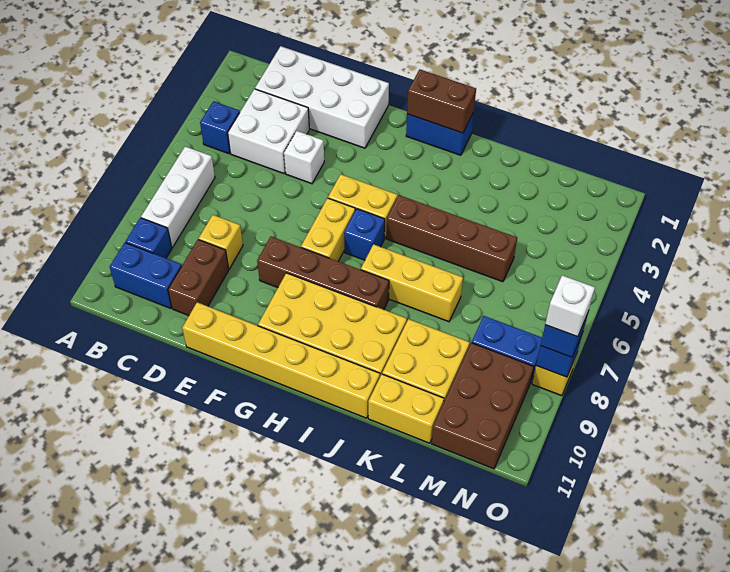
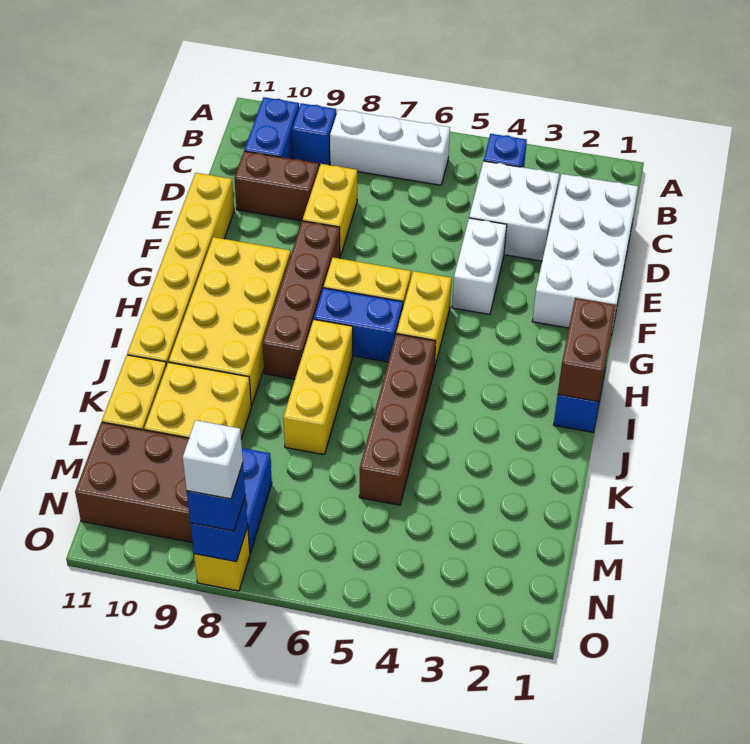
yellow brick D8 level 1 -> yellow brick D8:E8 level 1
white brick E4 level 1 -> white brick E4:F4 level 1
blue brick H6 level 1 -> blue brick H6:H7 level 1

